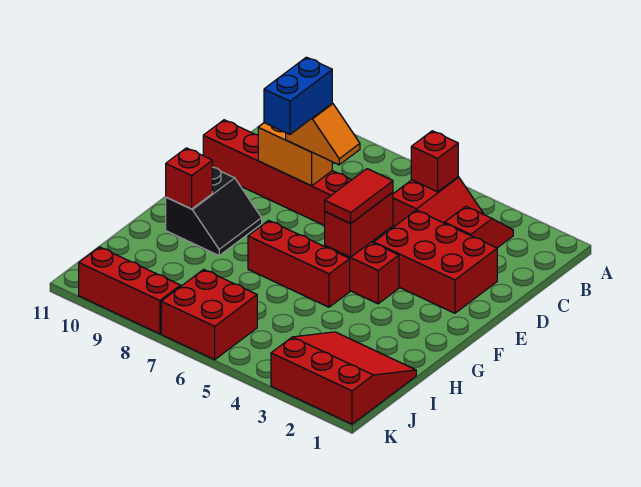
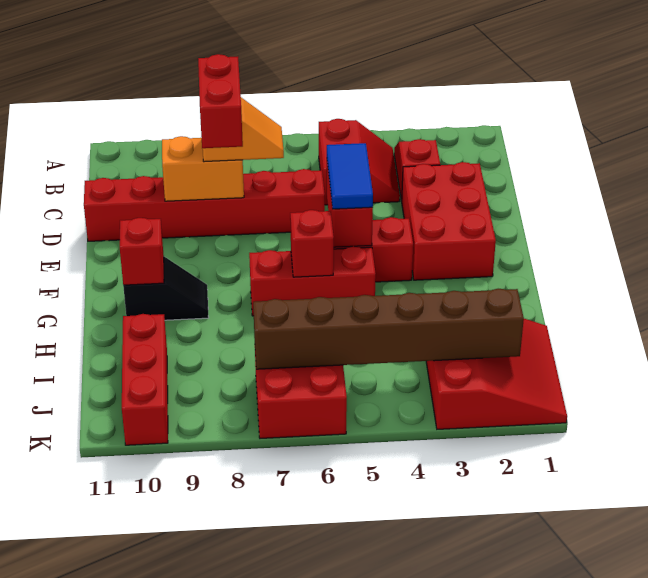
red brick B5 level 2 -> red brick G6 level 2
red brick D2:E4 level 1 -> red brick D2:F3 level 1
blue brick D8:E8 level 4 -> red brick D8:E8 level 4
red tile E5:F5 level 3 -> blue tile E5:F5 level 3
black slope F9:G10 level 1 top 10 -> black slope G9:G10 level 1 top 10
red slope I1:K3 level 1 top K -> red slope I1:K3 level 1 top 3
none -> brown brick J2:J7 level 2
red brick K8:K10 level 1 -> red brick I10:K10 level 1

